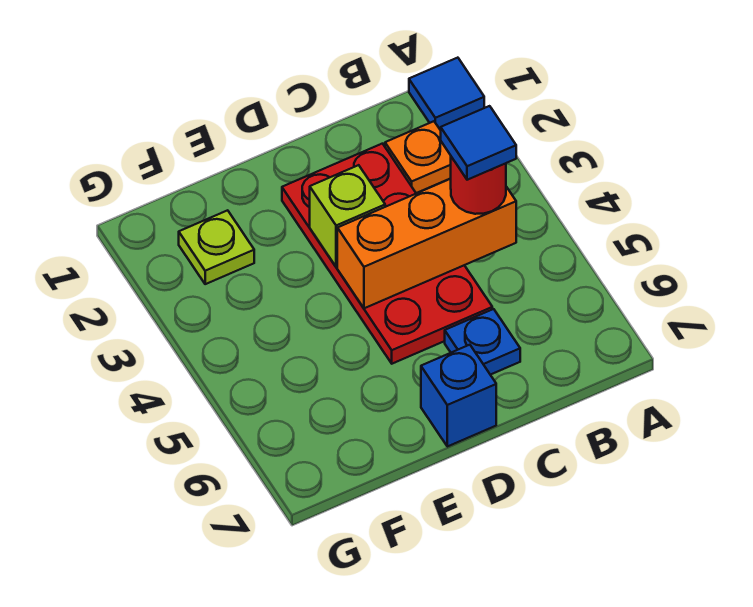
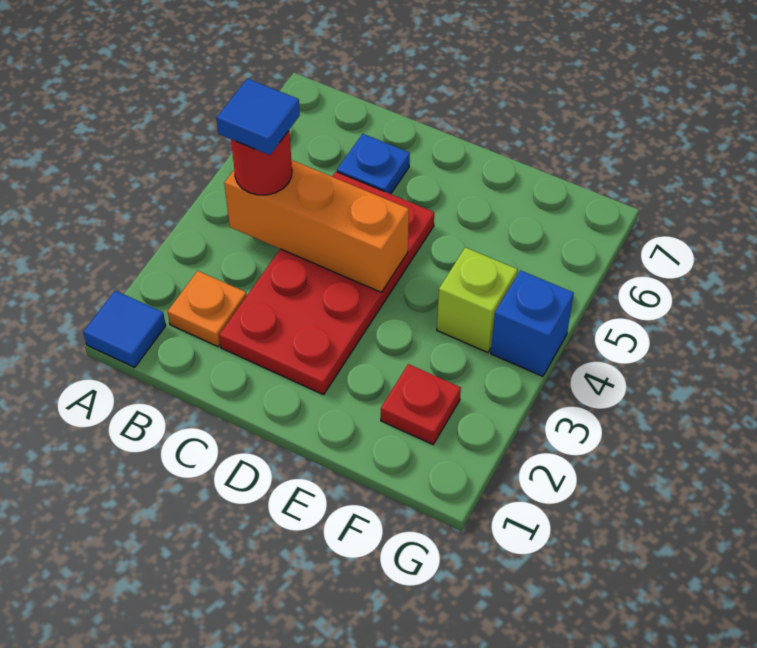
lime brick D3 level 2 -> lime brick F4 level 1
blue brick D7 level 1 -> blue brick G4 level 1
lime plate F2 level 1 -> red plate F2 level 1

